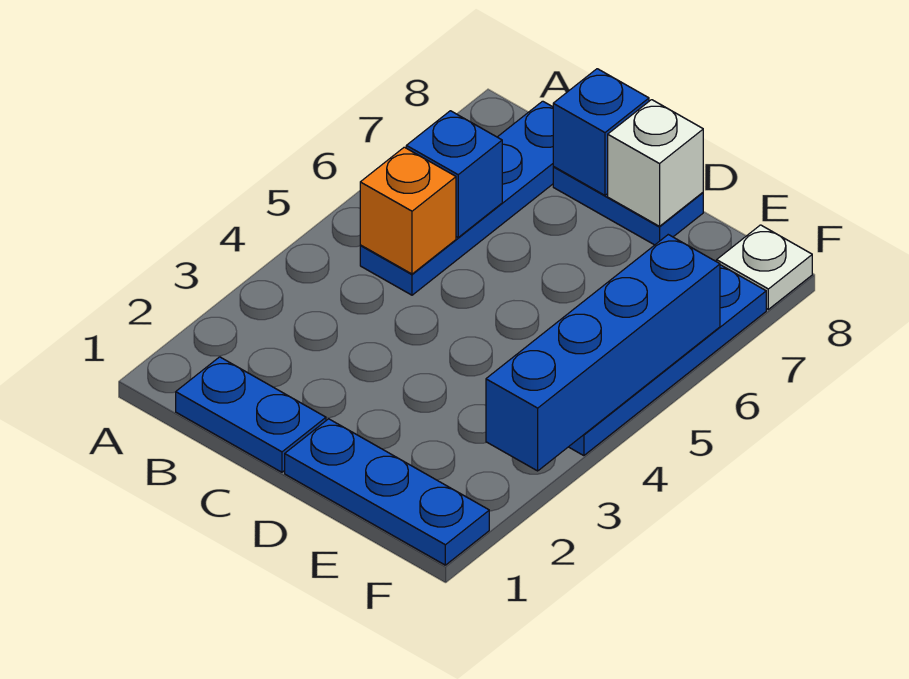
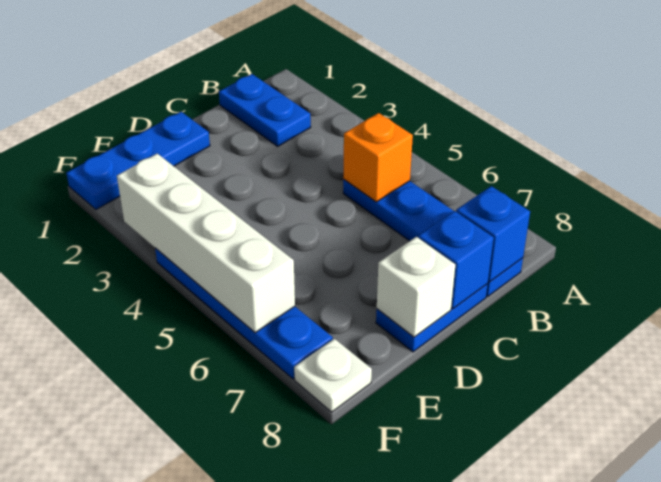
blue plate B1:C1 level 1 -> blue plate B1:B2 level 1
blue brick B6 level 2 -> blue brick B8 level 2
blue brick F3:F6 level 2 -> white brick F3:F6 level 2

